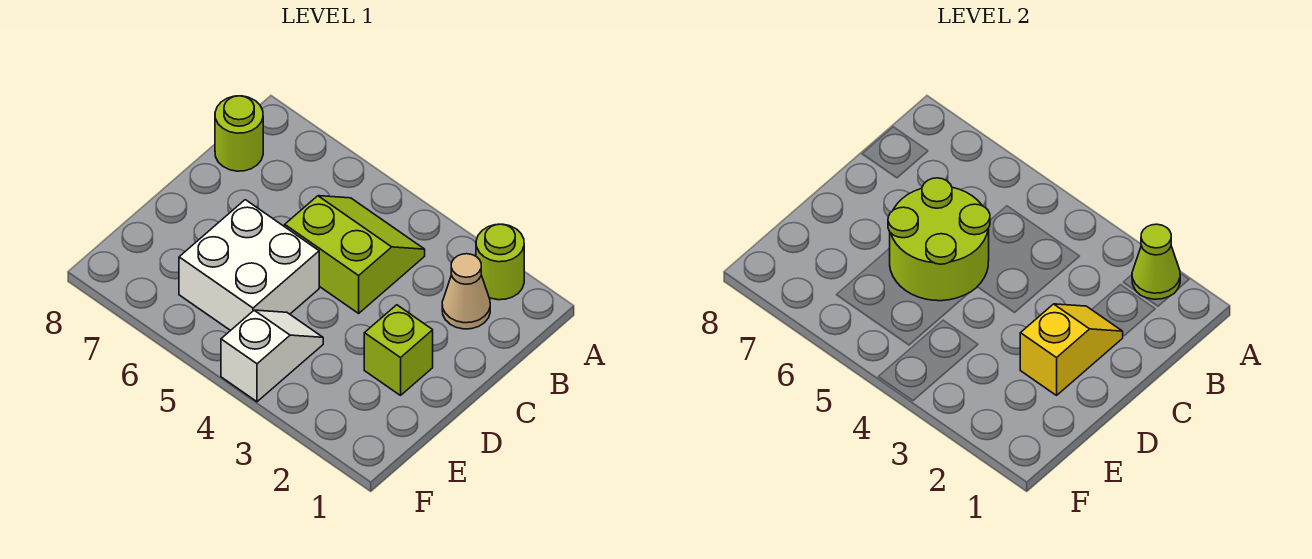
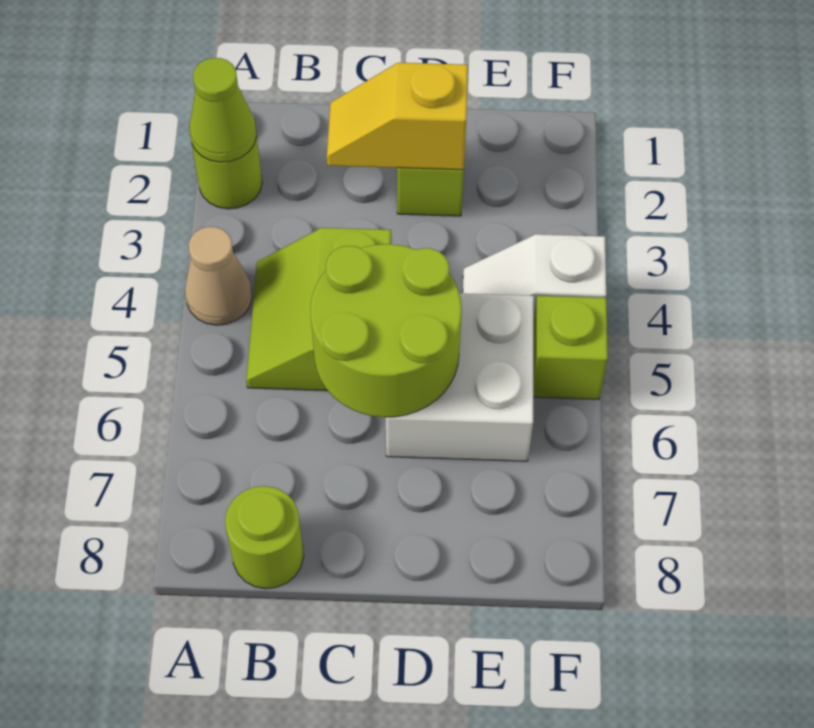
tan cone B2 level 1 -> tan cone A4 level 1
none -> lime brick F5 level 1

